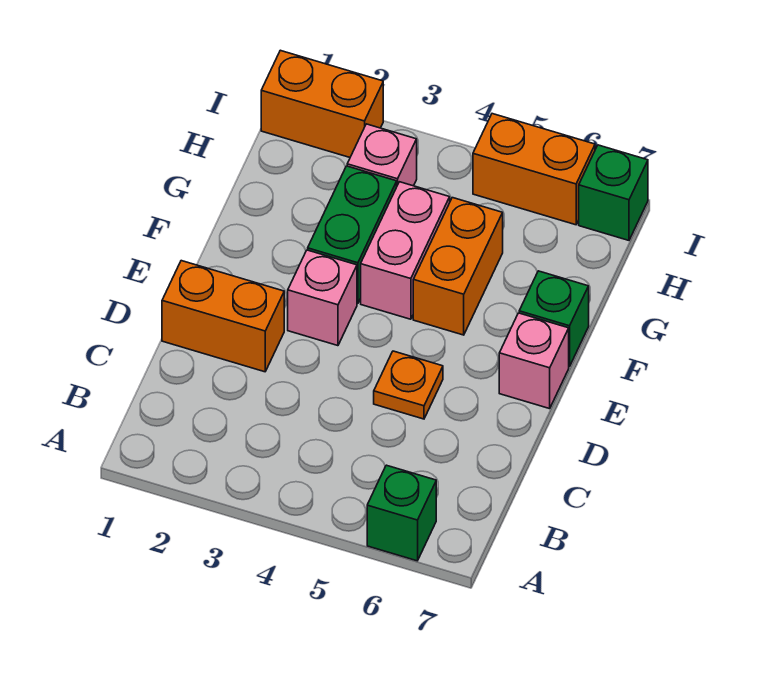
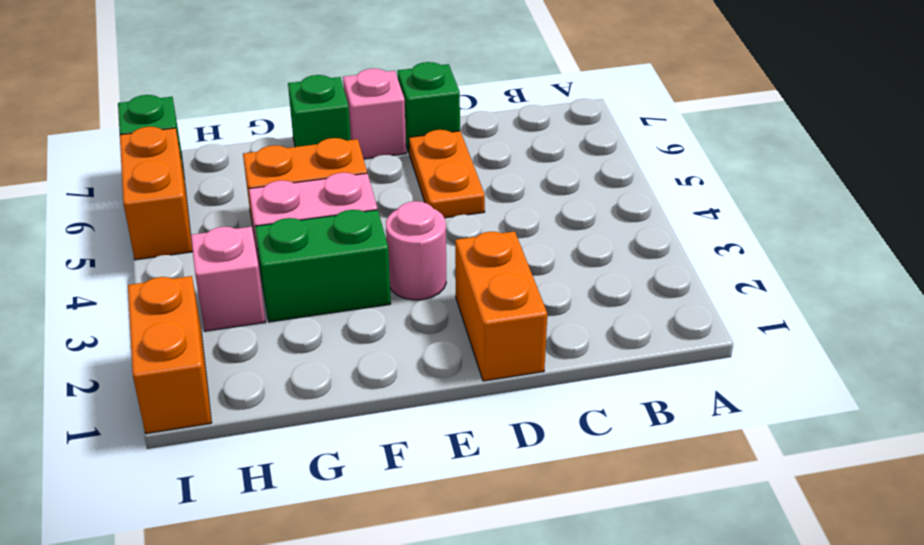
green brick A6 level 1 -> green brick D7 level 1
orange plate D5 level 1 -> orange plate D5:D6 level 1
pink brick E3 level 1 -> pink round brick E3 level 1

